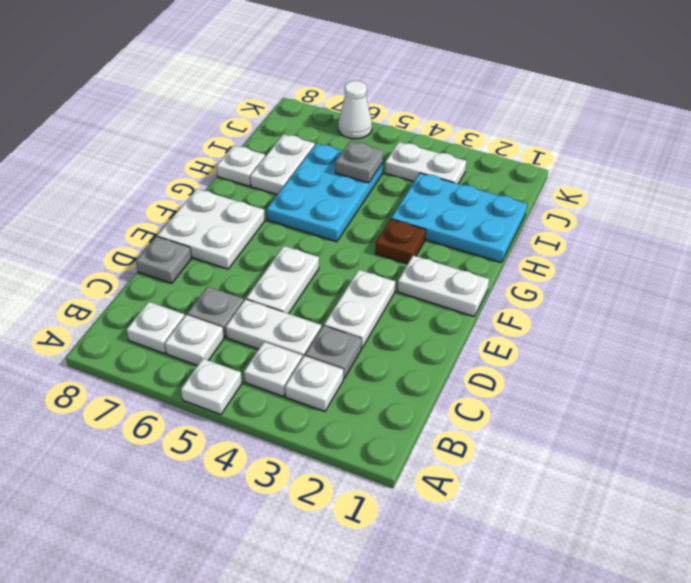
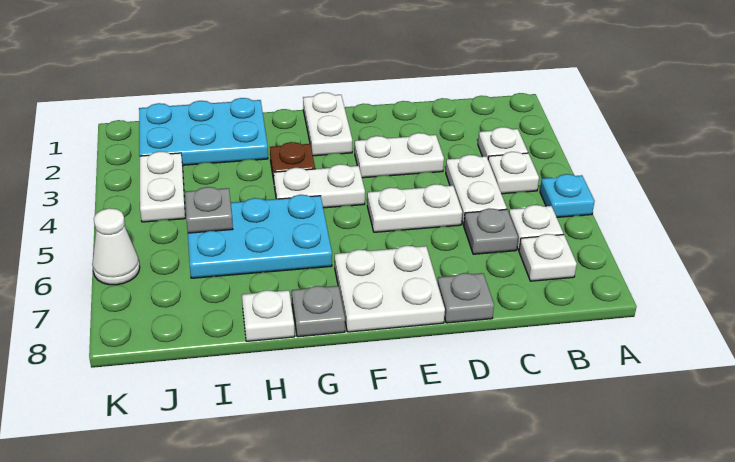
white plate A5 level 1 -> cyan plate A5 level 1
grey plate C3 level 1 -> grey plate G8 level 1
cyan plate H1:I3 level 1 -> cyan plate H1:J2 level 1
white plate H7:I7 level 1 -> white plate F4:G4 level 1

